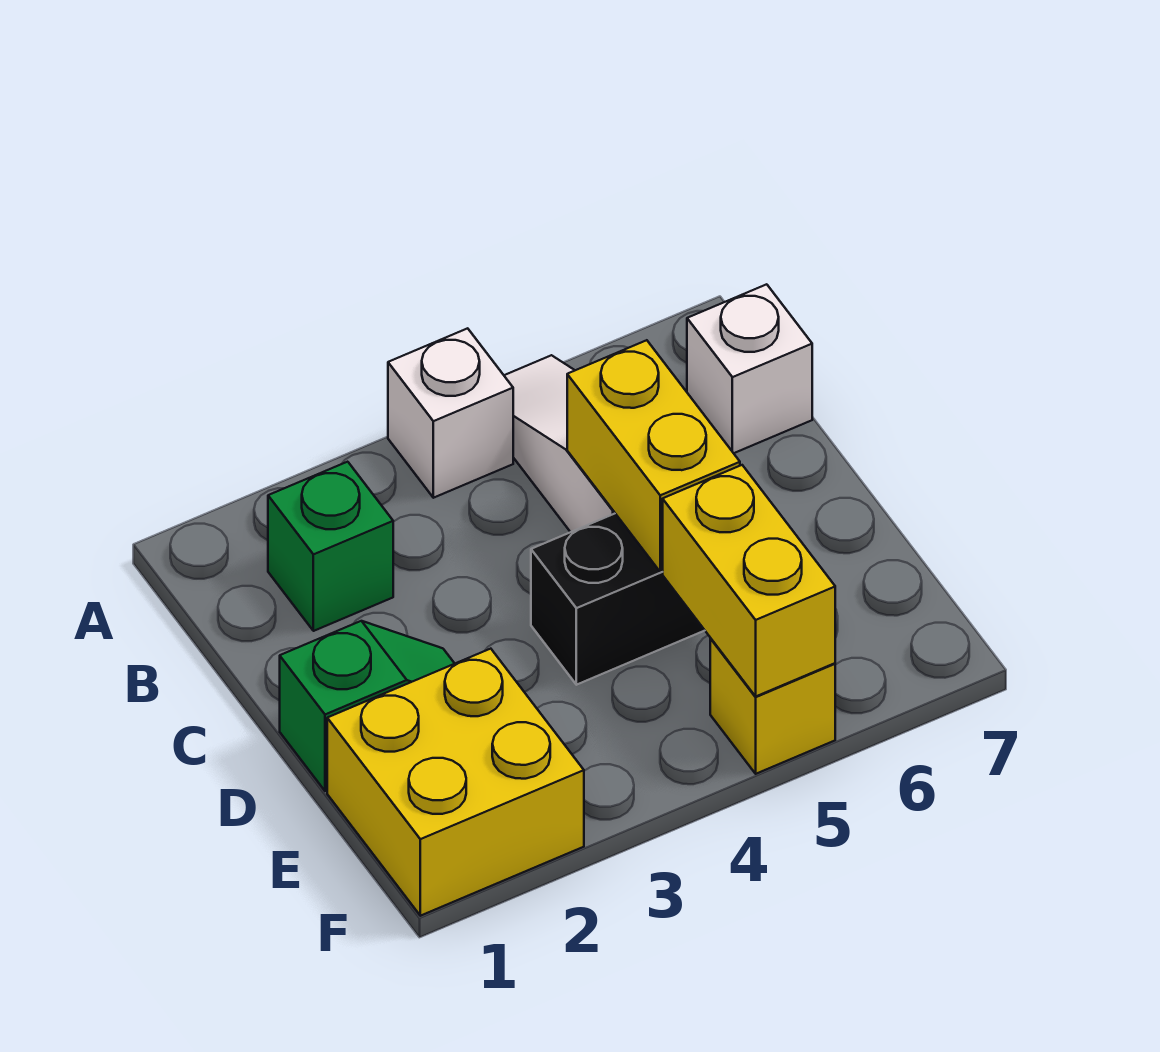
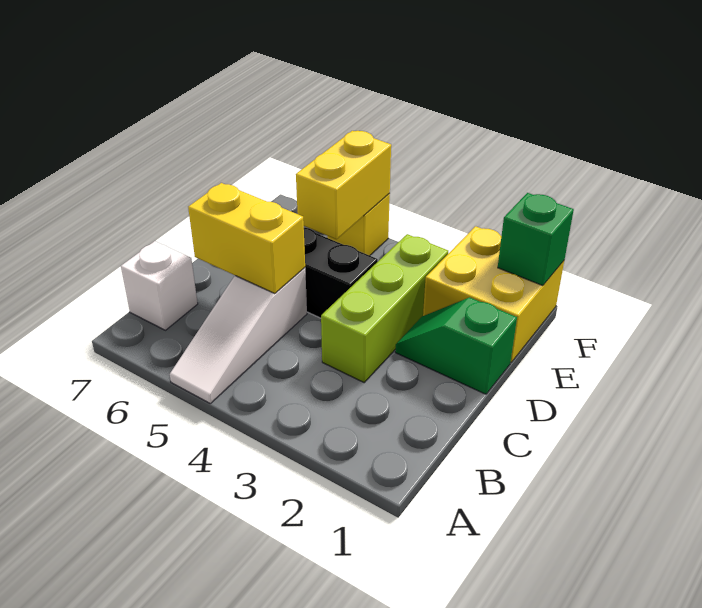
white brick A4 level 1 -> none
green brick B2 level 1 -> green brick F1 level 2
none -> lime brick C3:E3 level 1
yellow brick C5:D5 level 2 -> yellow brick C5:C6 level 2

